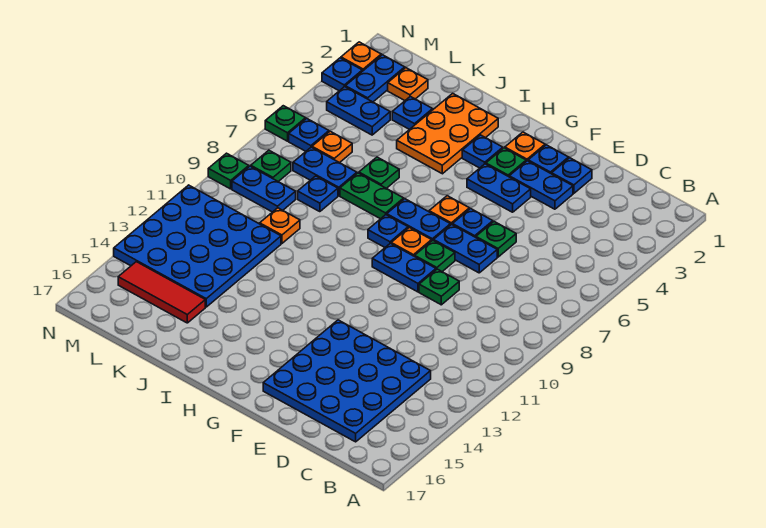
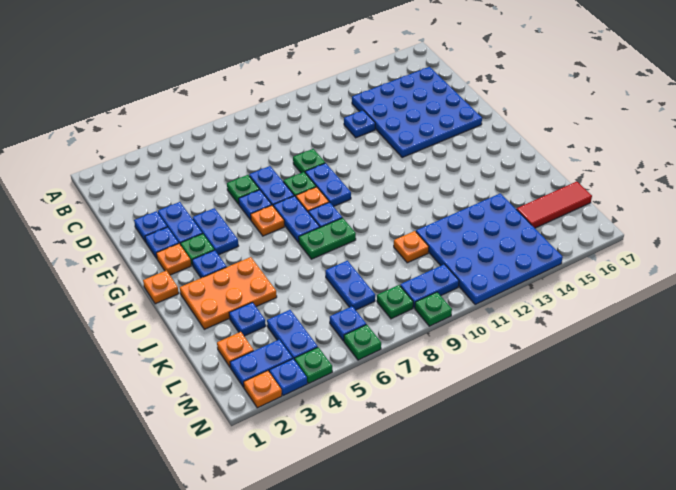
green plate I7:J7 level 1 -> green plate I7:I8 level 1
green plate J6 level 1 -> green plate N4 level 1
blue plate K8 level 1 -> blue plate D12 level 1
red tile K15:M15 level 1 -> red tile L15:L17 level 1
orange plate L6 level 1 -> orange plate H1 level 1
blue plate L9:M9 level 1 -> blue plate M9:M10 level 1

